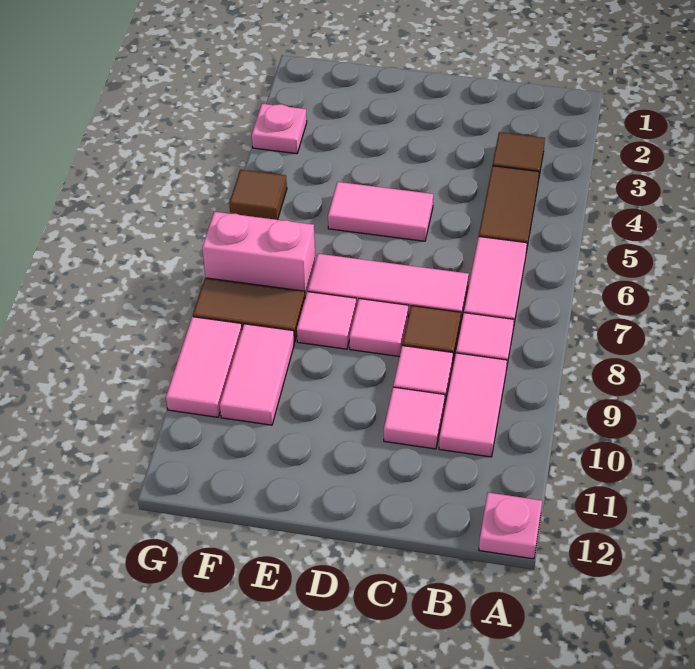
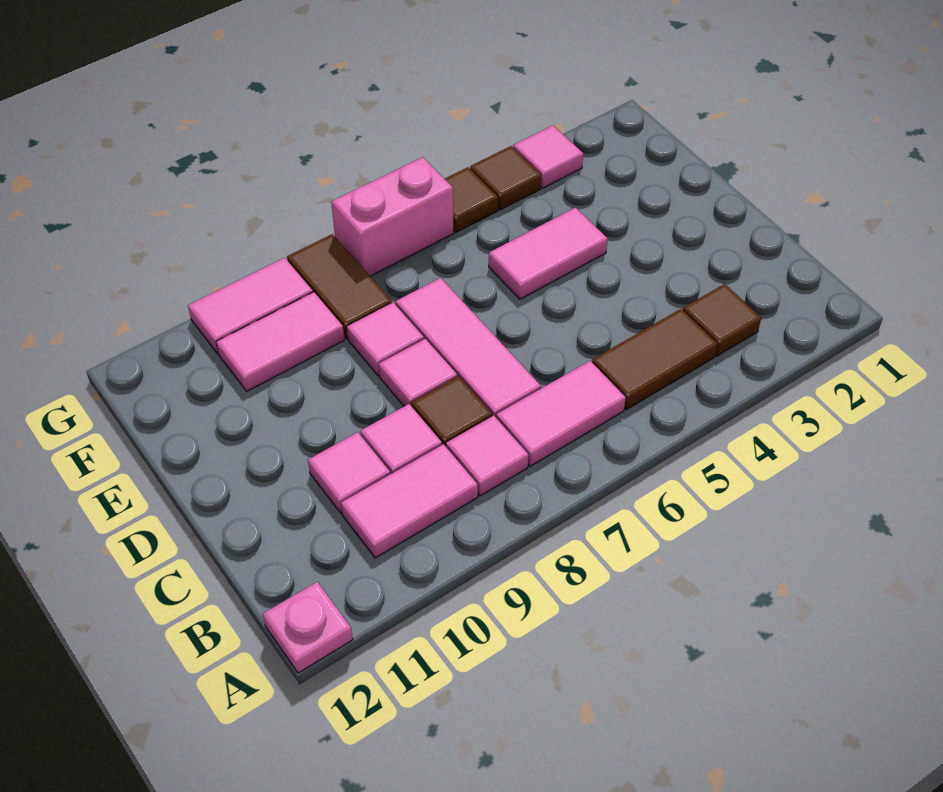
pink tile D5:E5 level 1 -> pink tile E4:E5 level 1
pink brick F7:G7 level 1 -> pink brick G6:G7 level 1
pink plate G3 level 1 -> pink tile G3 level 1
none -> brown tile G4 level 1

